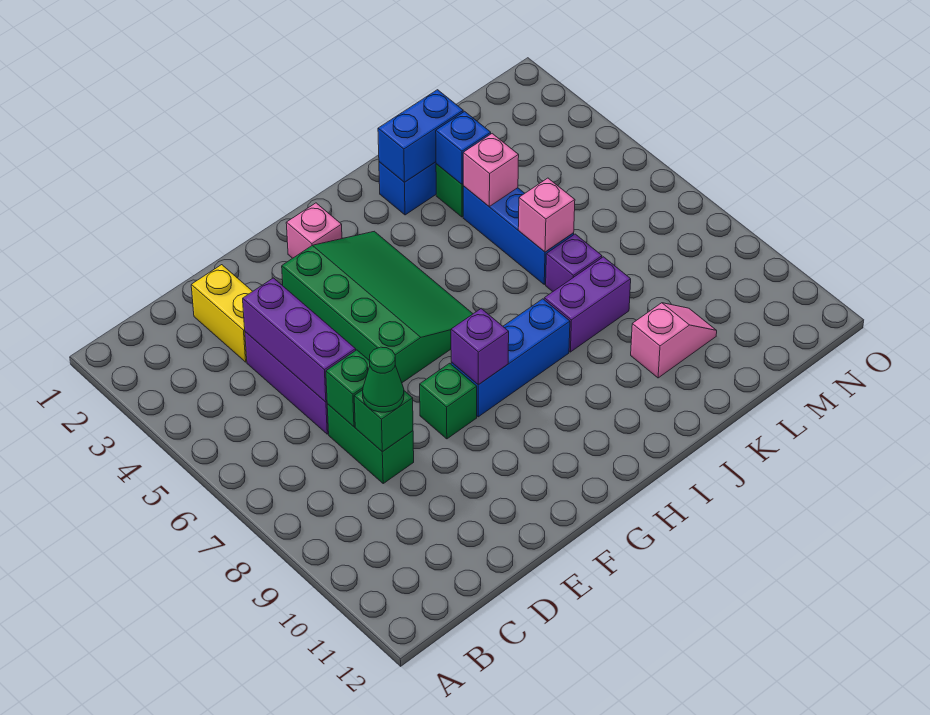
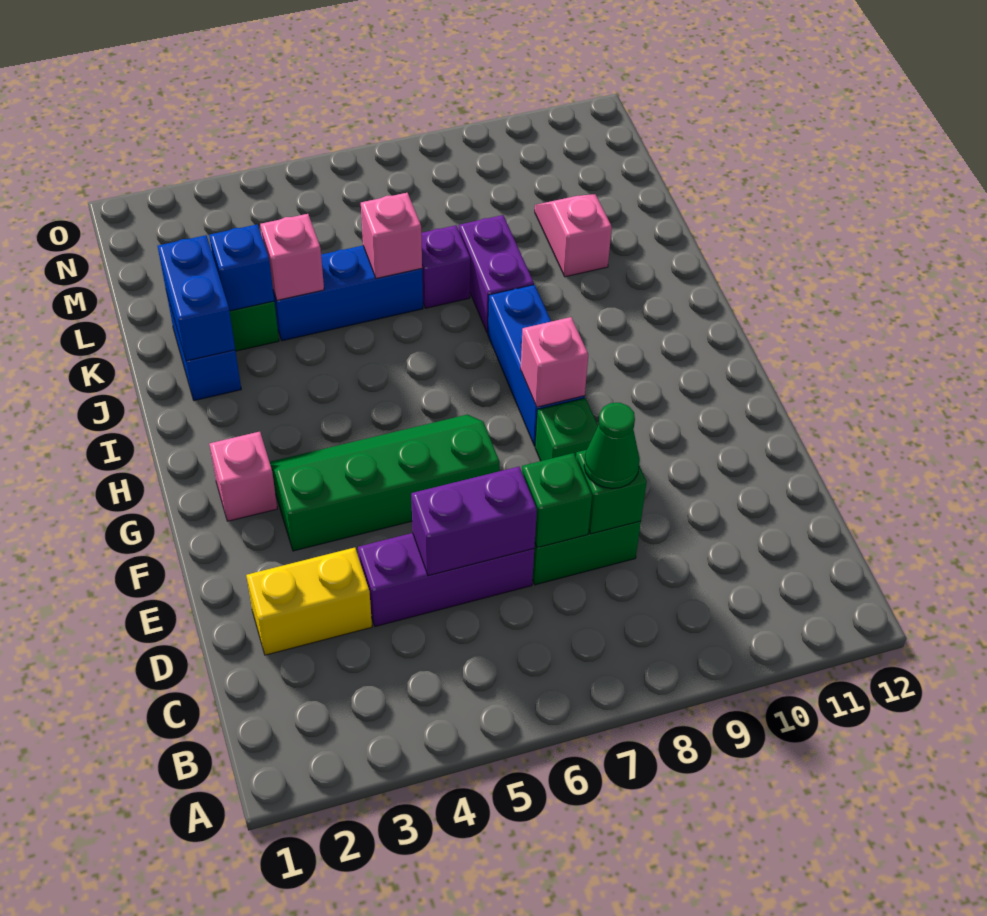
purple brick D4:D6 level 2 -> purple brick D5:D6 level 2
green slope F3:H6 level 1 top F -> green slope F3:G6 level 1 top F
purple brick G8 level 2 -> pink brick G8 level 2

